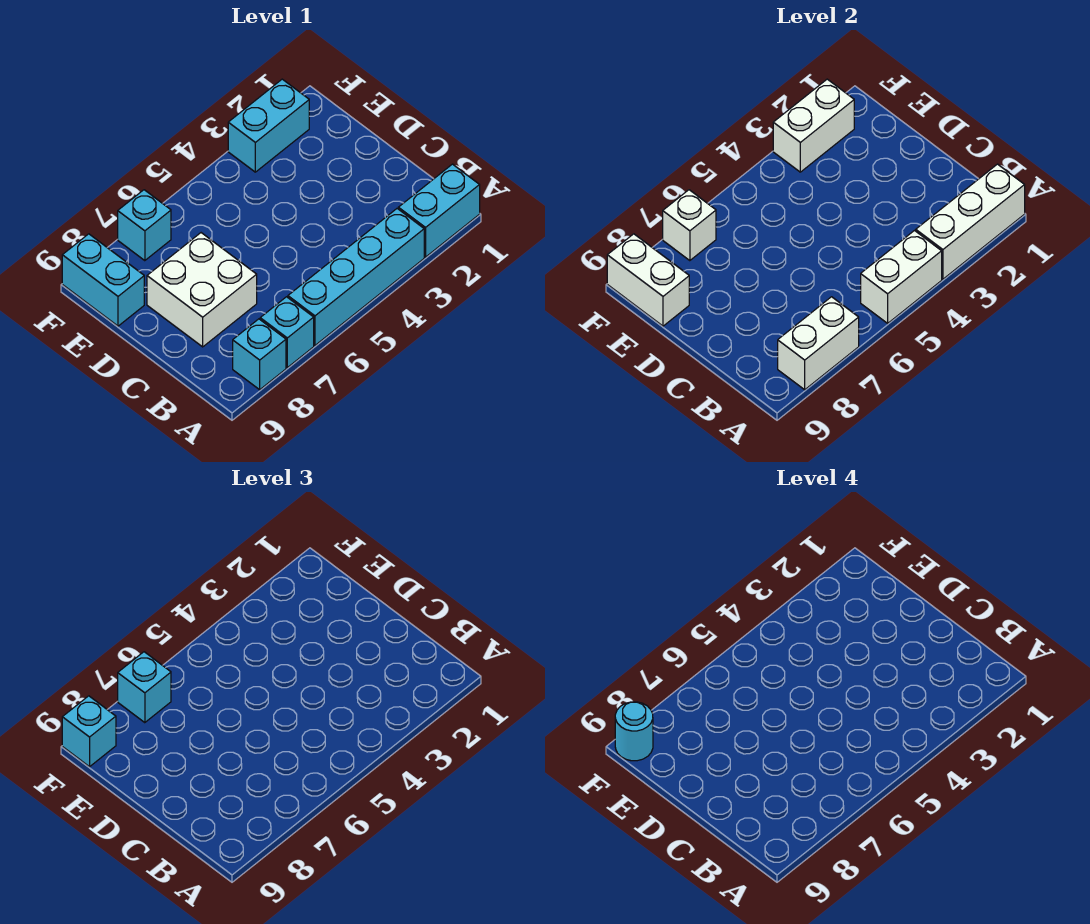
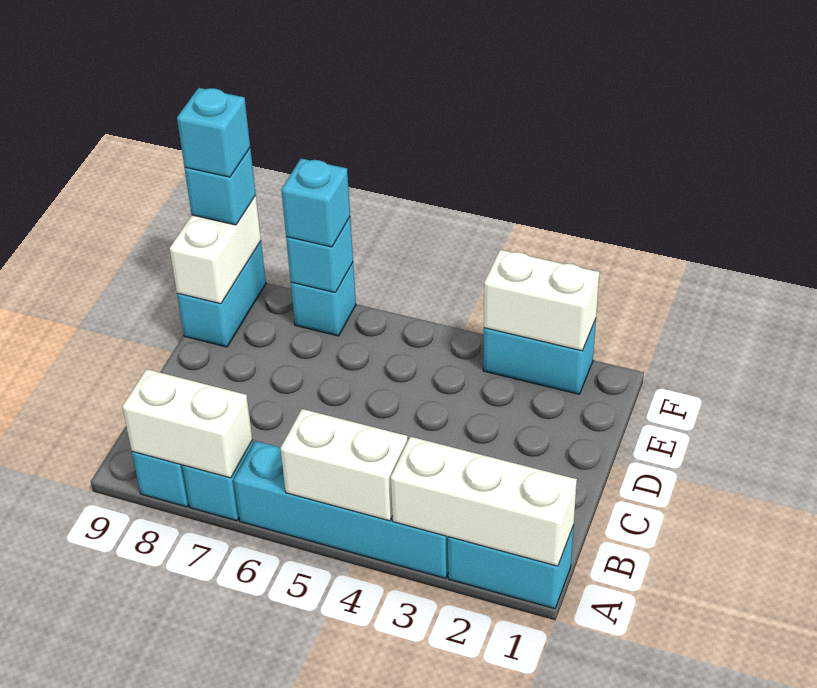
white brick C7:D8 level 1 -> none
white brick F7 level 2 -> cyan brick F7 level 2
cyan round brick F9 level 4 -> cyan brick F9 level 4

